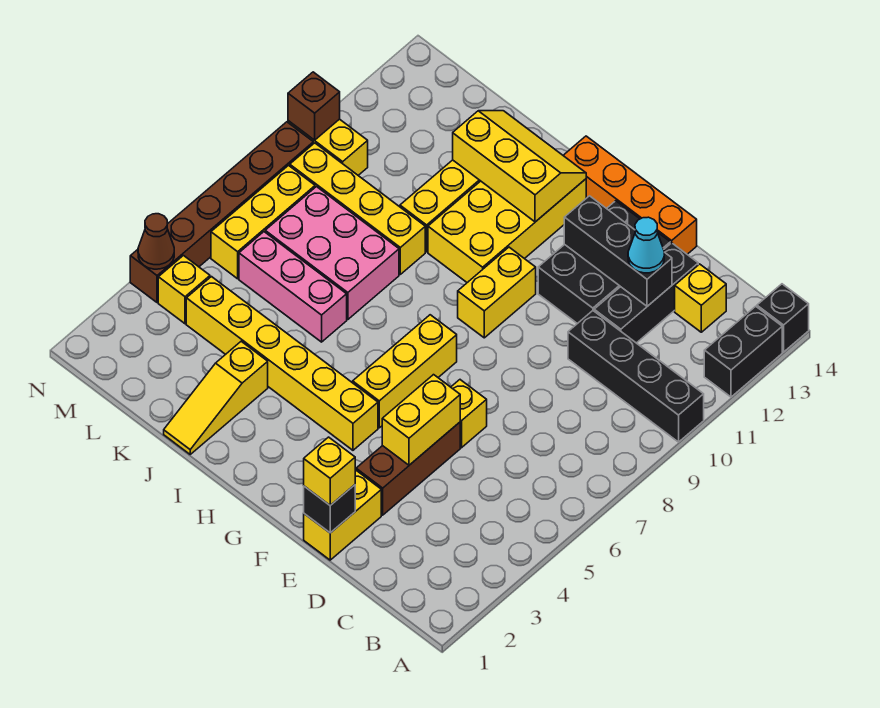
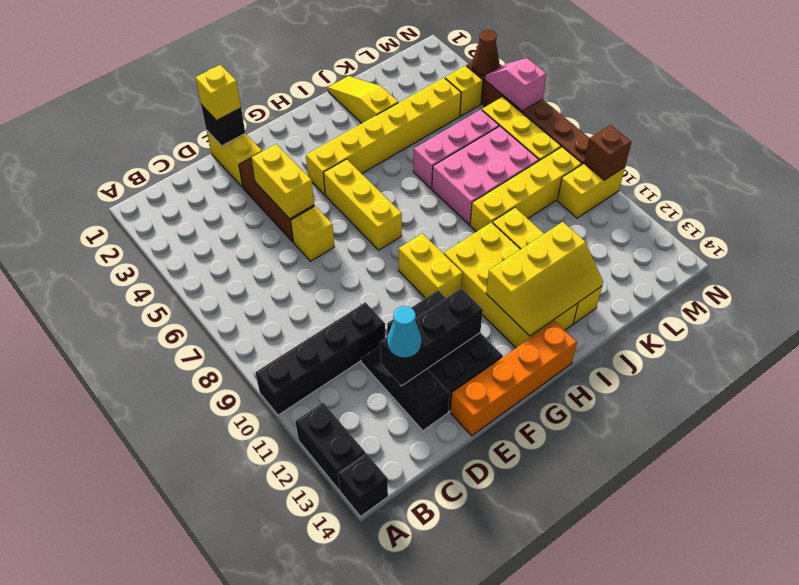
yellow brick C13 level 1 -> none
black brick D11:D13 level 1 -> black slope D11:D13 level 1 top 13
none -> pink slope N5:N6 level 2 top 6

